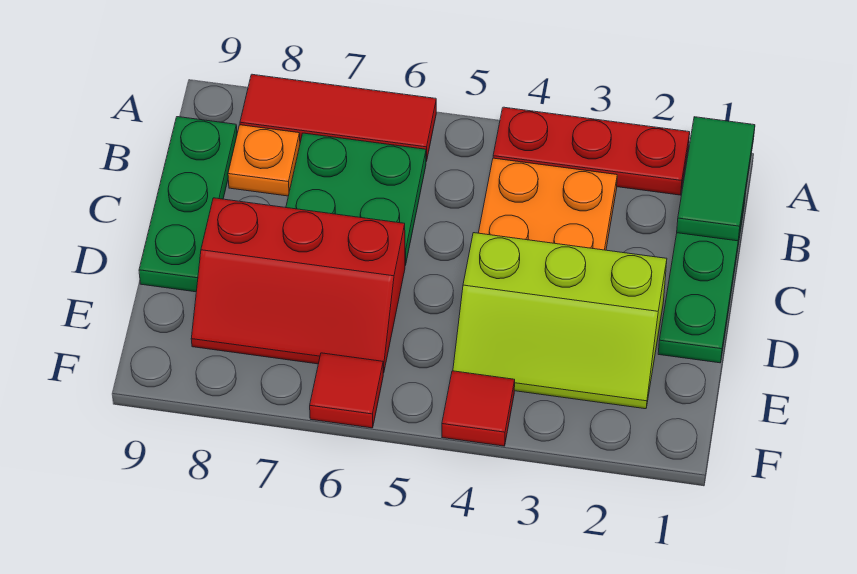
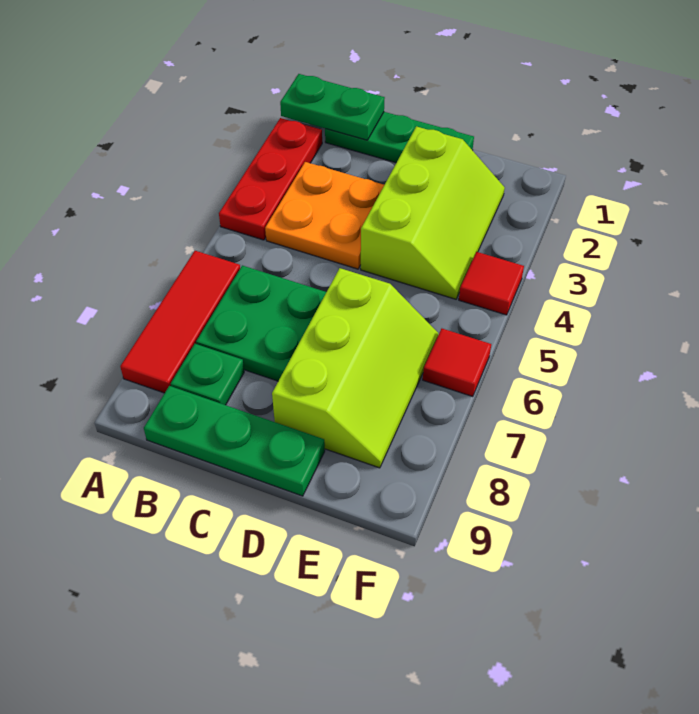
green tile A1:B1 level 2 -> green plate A1:B1 level 2
orange plate B8 level 1 -> green plate B8 level 1
red slope D6:E8 level 1 top D -> lime slope D6:E8 level 1 top D

